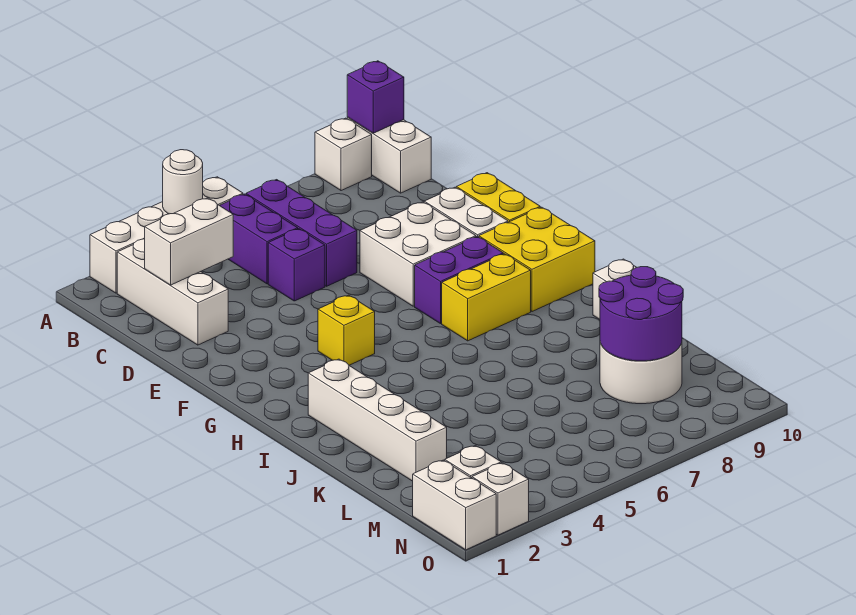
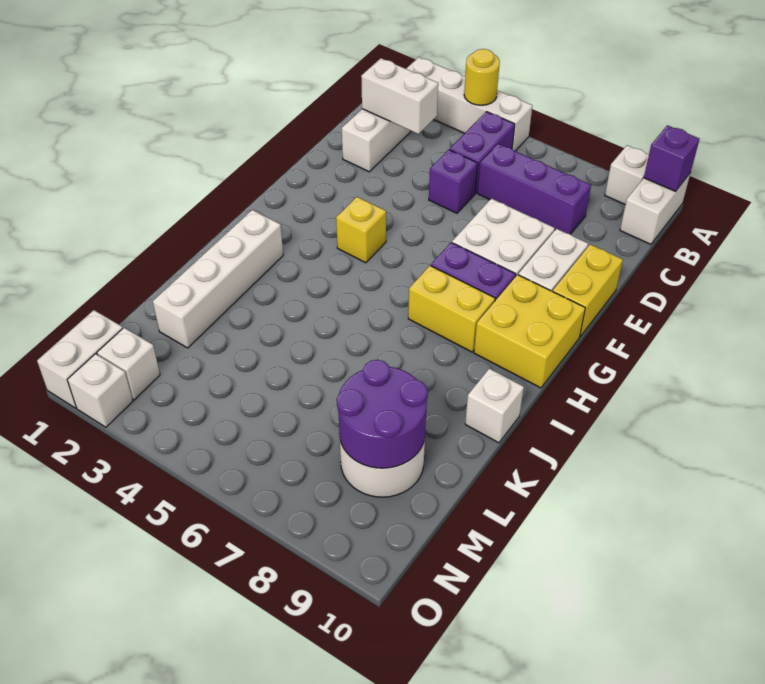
white round brick A4 level 2 -> yellow round brick A4 level 2
purple brick B6:D6 level 1 -> purple brick C6:C8 level 1

